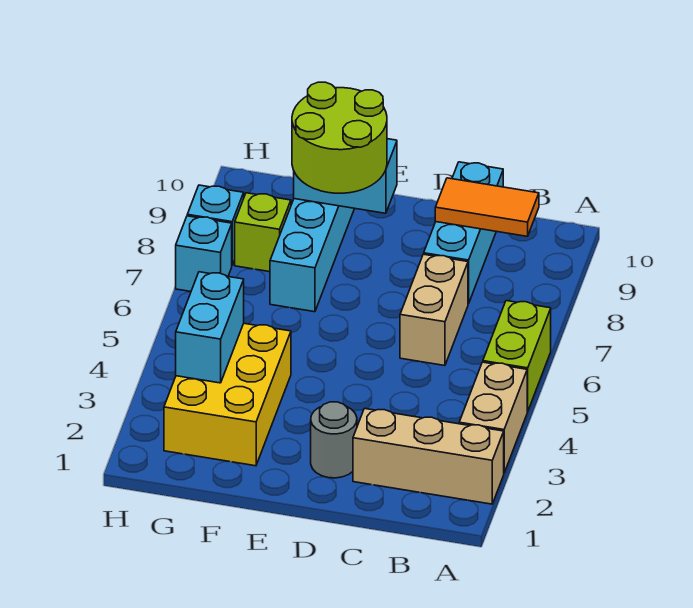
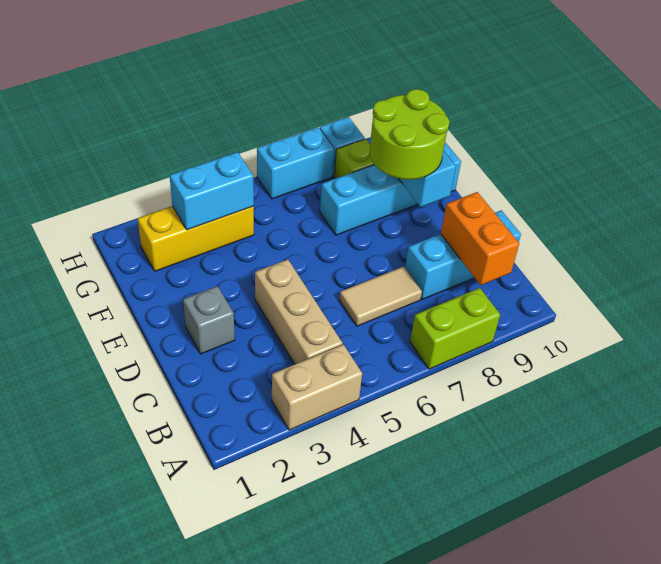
tan brick A2:C2 level 1 -> tan brick B4:D4 level 1
lime brick A5:A6 level 1 -> lime brick A7:A8 level 1
orange tile B9:C9 level 2 -> orange brick B9:C9 level 2
tan brick C6:C7 level 1 -> tan tile C6:C7 level 1
grey round brick D2 level 1 -> grey brick D2 level 1
yellow brick F2:G4 level 1 -> yellow brick G2:G4 level 1
cyan brick H7 level 1 -> cyan brick H6:H7 level 1

